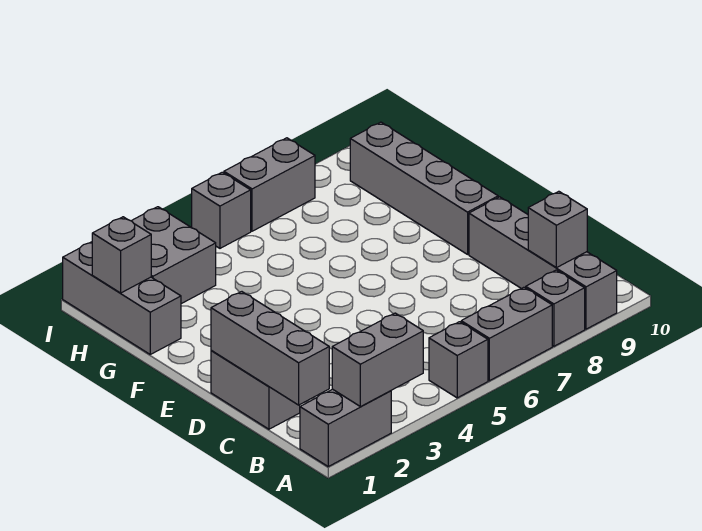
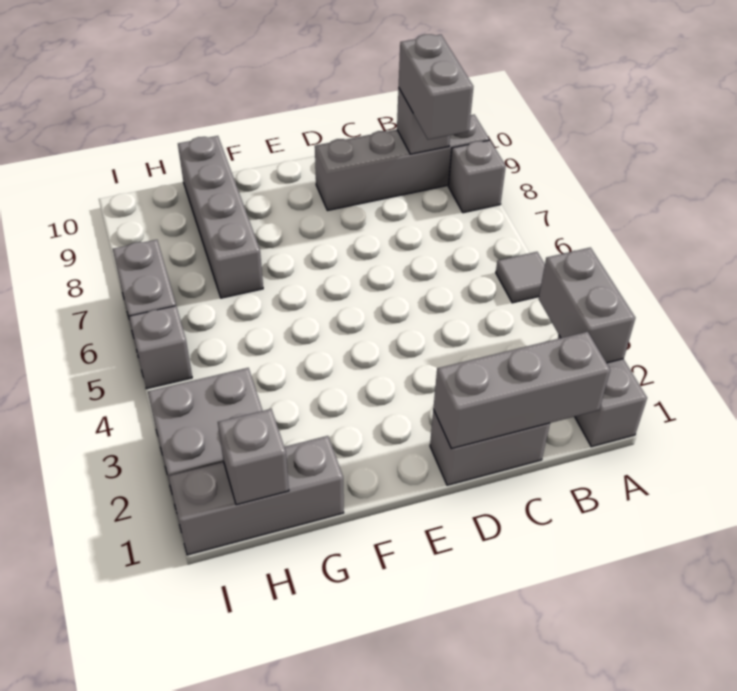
grey brick A5 level 1 -> grey tile A5 level 1
grey brick A6:A7 level 1 -> grey brick B8:B9 level 3
grey brick E9:H9 level 1 -> grey brick G7:G10 level 1

